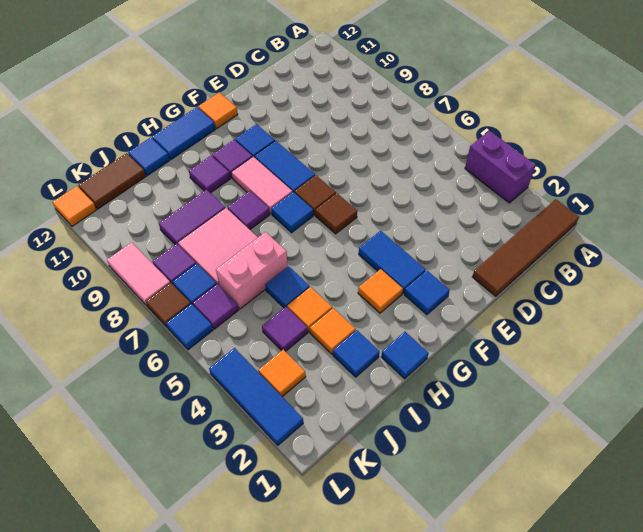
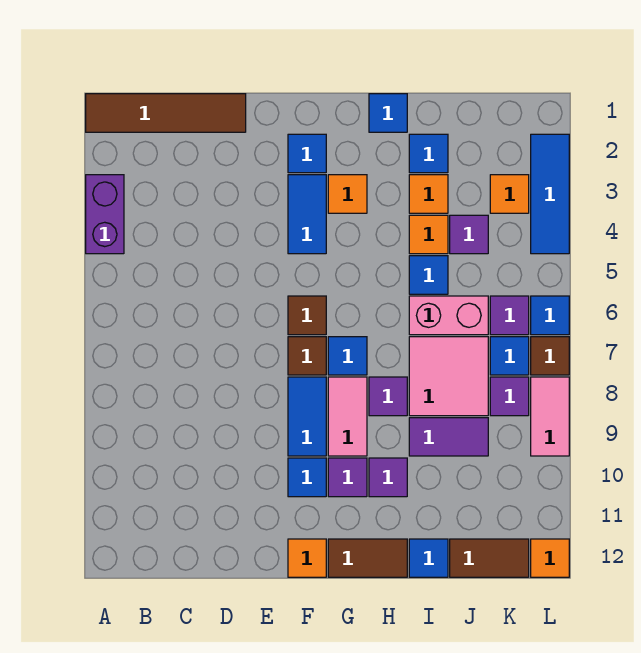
blue tile G12:H12 level 1 -> brown tile G12:H12 level 1

